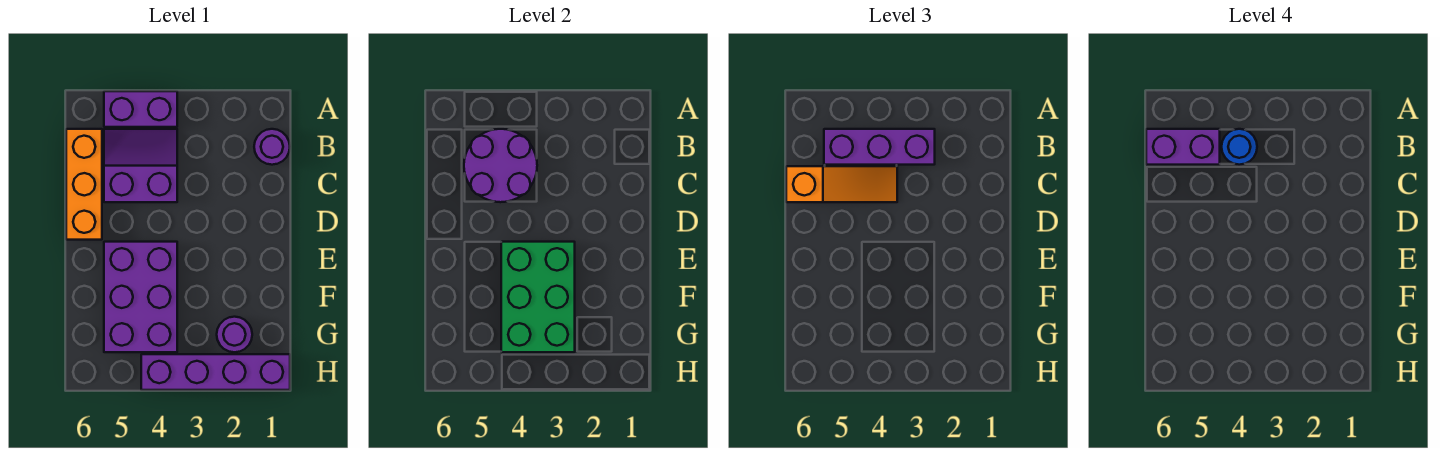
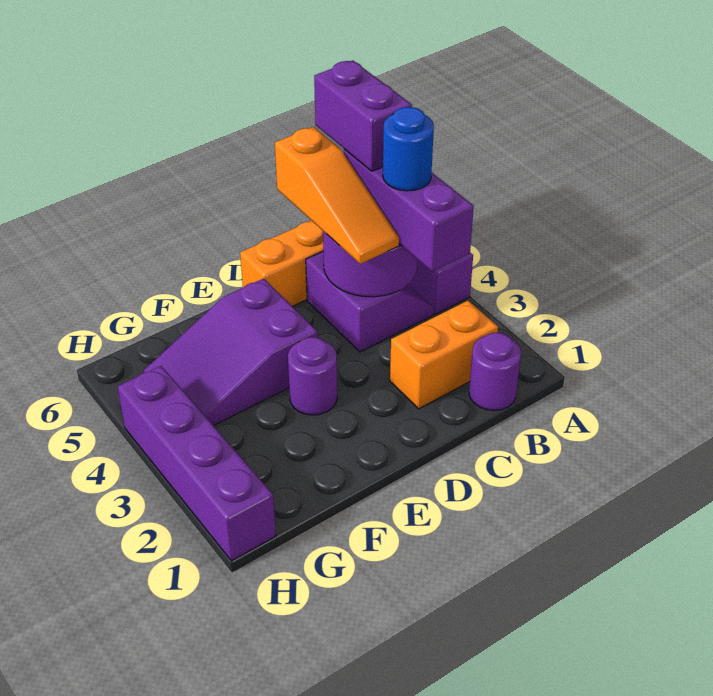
none -> orange brick B2:C2 level 1
green brick E3:G4 level 2 -> none
purple brick E4:G5 level 1 -> purple slope E4:G5 level 1 top E
purple round brick G2 level 1 -> purple round brick E3 level 1

